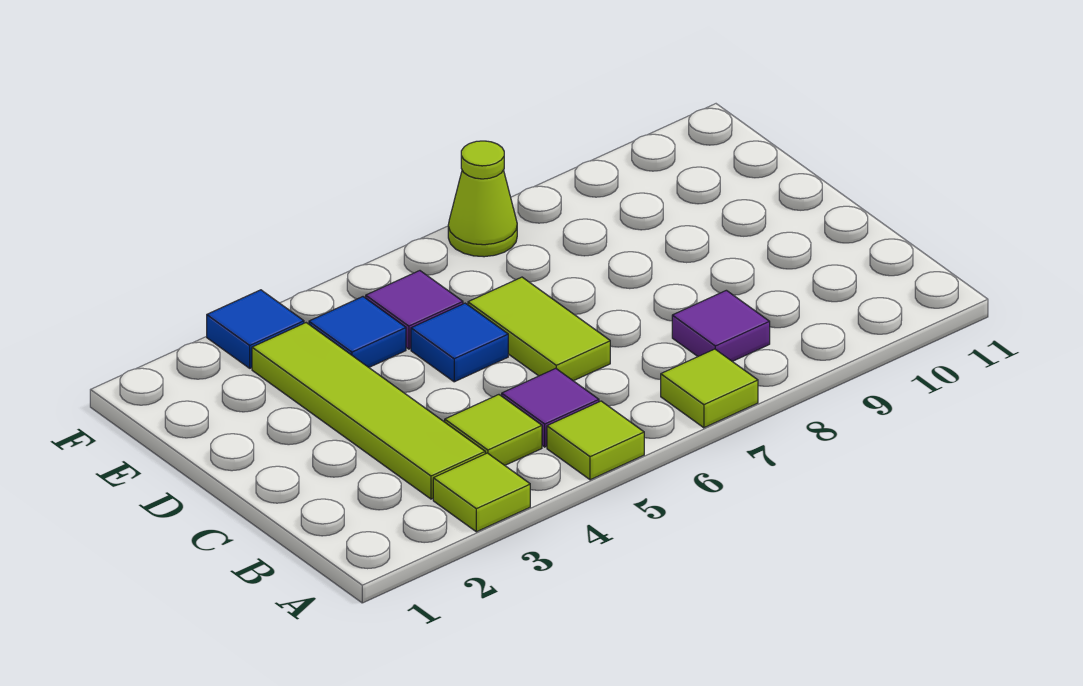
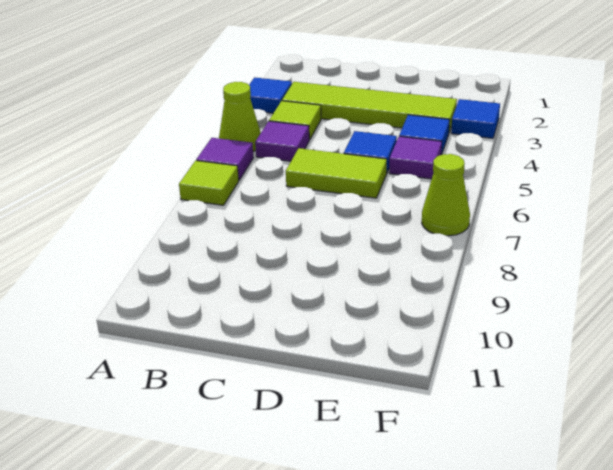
lime tile A3 level 1 -> blue tile A3 level 1
lime tile A5 level 1 -> lime cone A5 level 1
purple tile B8 level 1 -> purple tile A6 level 1

